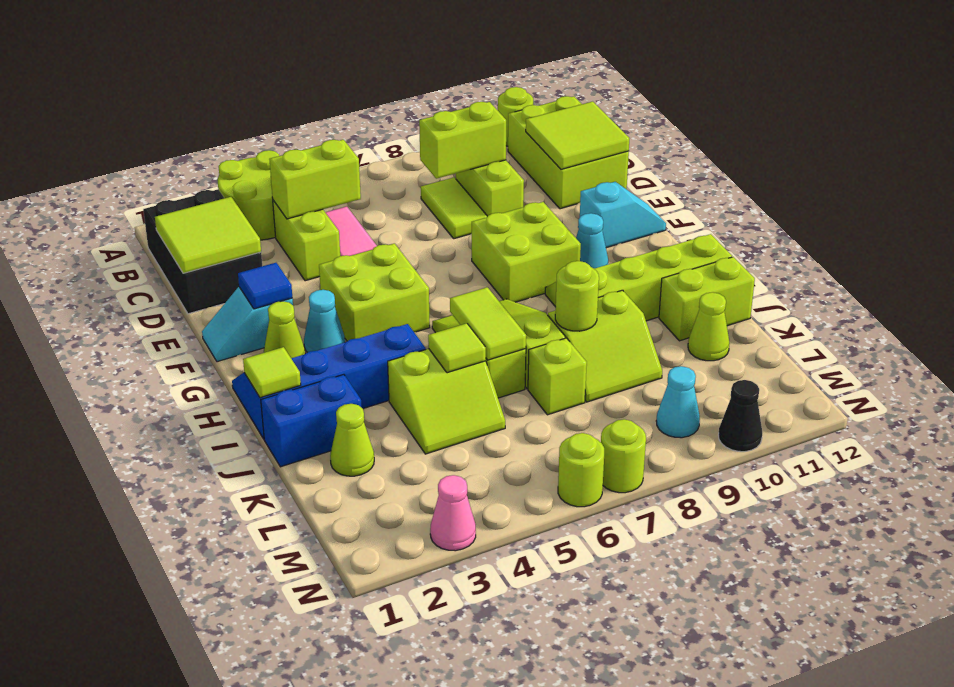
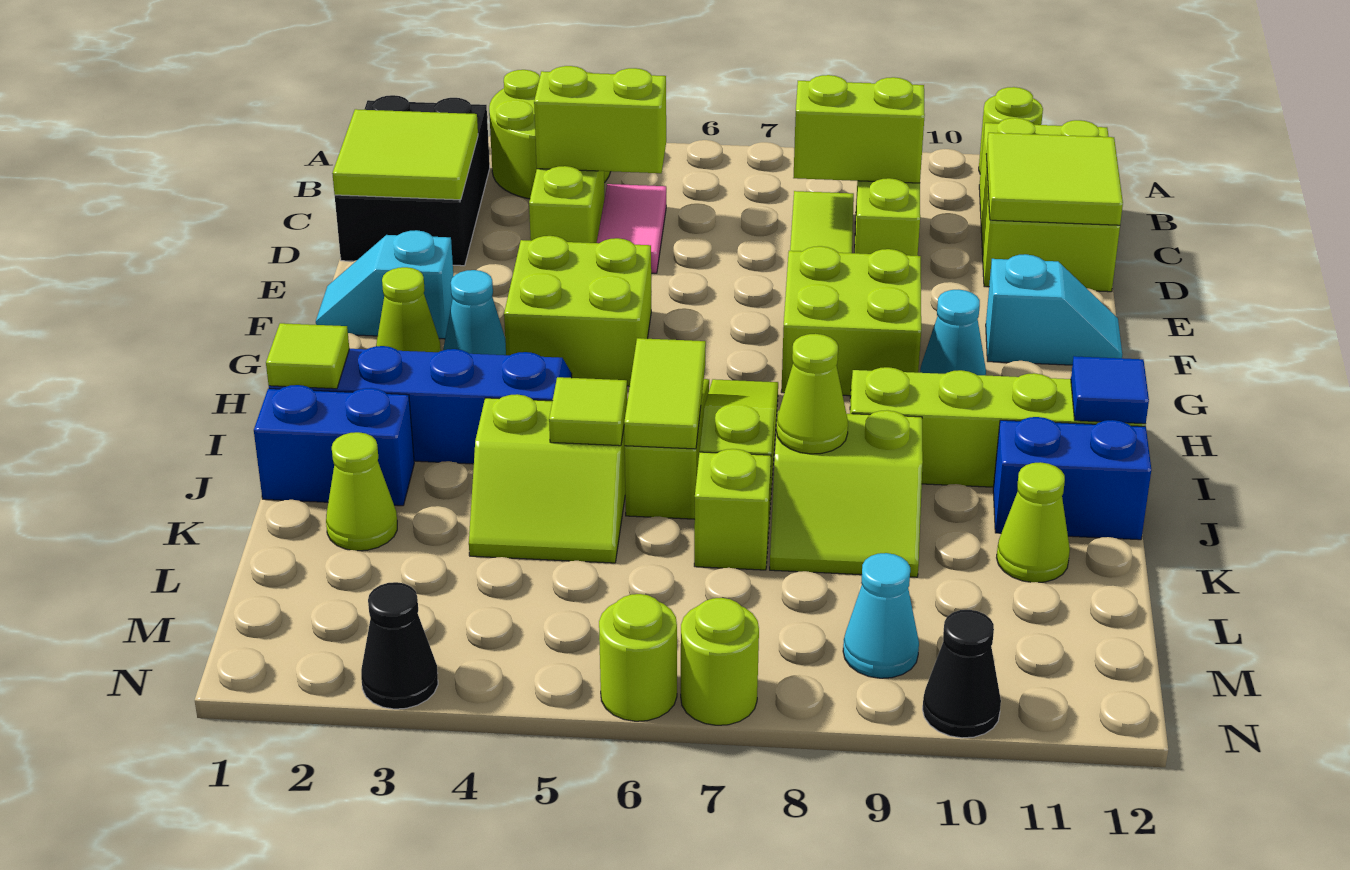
blue tile F2 level 2 -> blue tile I12 level 2
lime round brick J8 level 2 -> lime cone J8 level 2
lime brick J11:J12 level 1 -> blue brick J11:J12 level 1
pink cone N3 level 1 -> black cone N3 level 1

